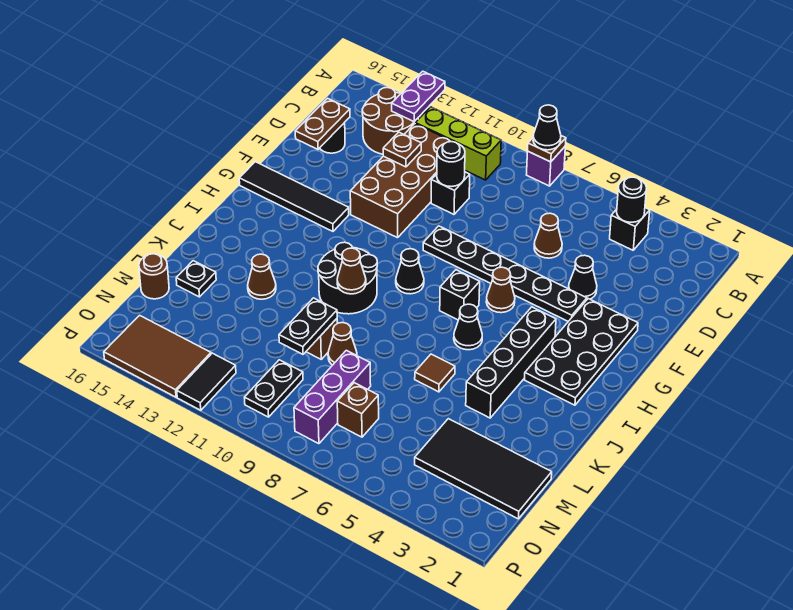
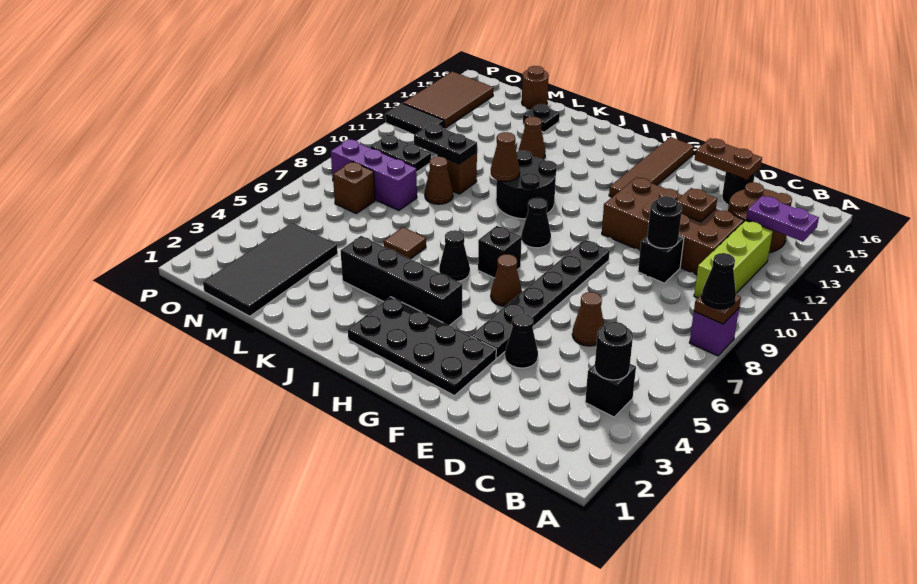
black tile G13:G16 level 1 -> brown tile G13:G16 level 1

